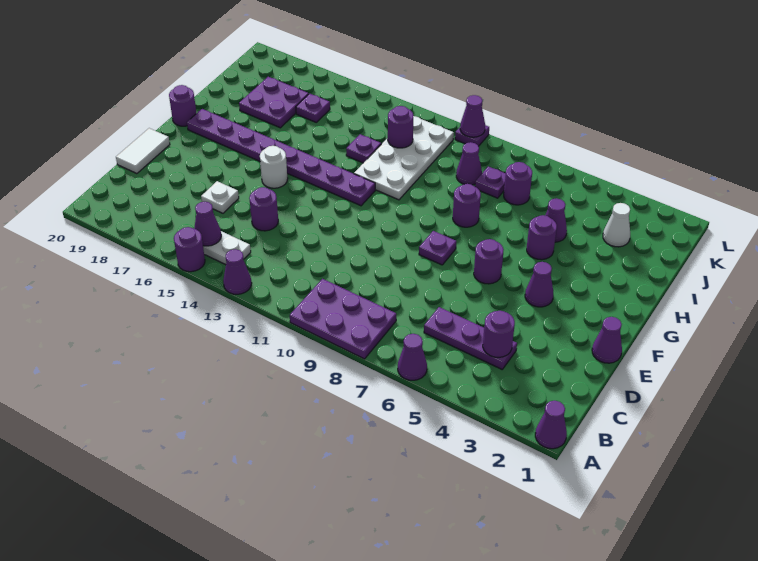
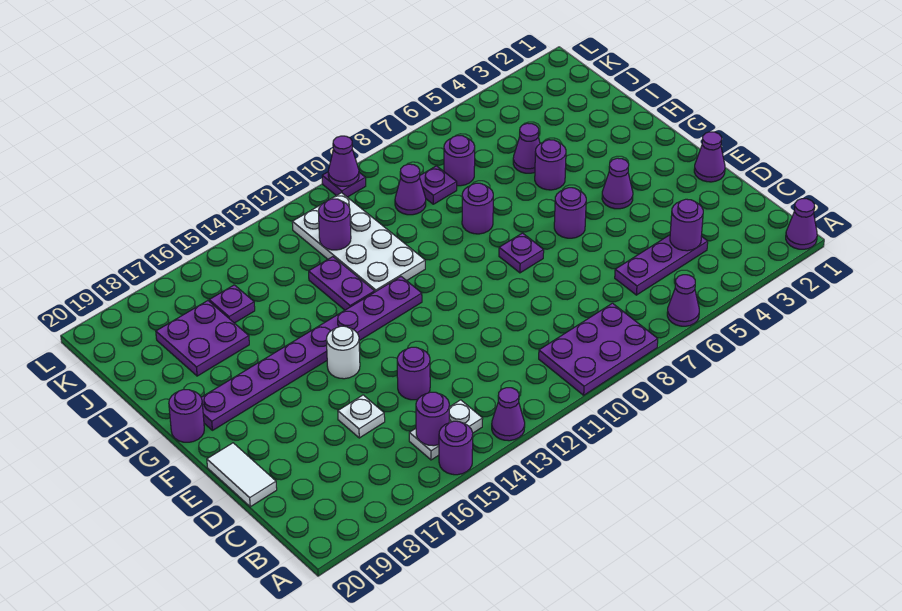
purple cone B15 level 2 -> purple round brick B15 level 2
purple plate I13 level 1 -> purple plate H13:I13 level 1
white cone J3 level 1 -> none

